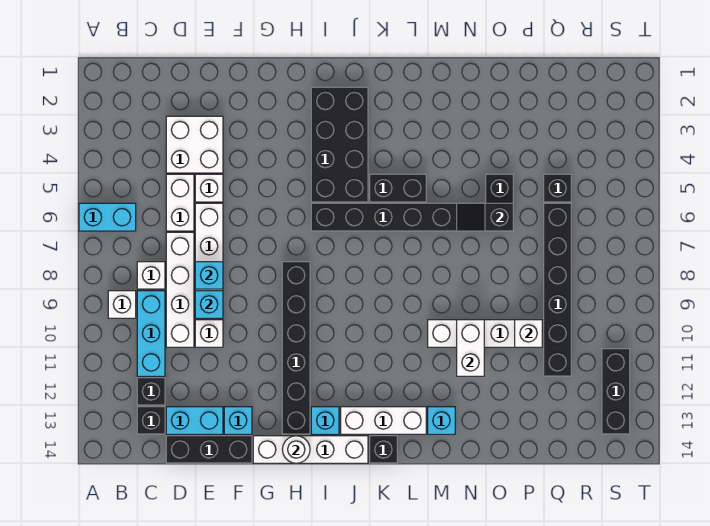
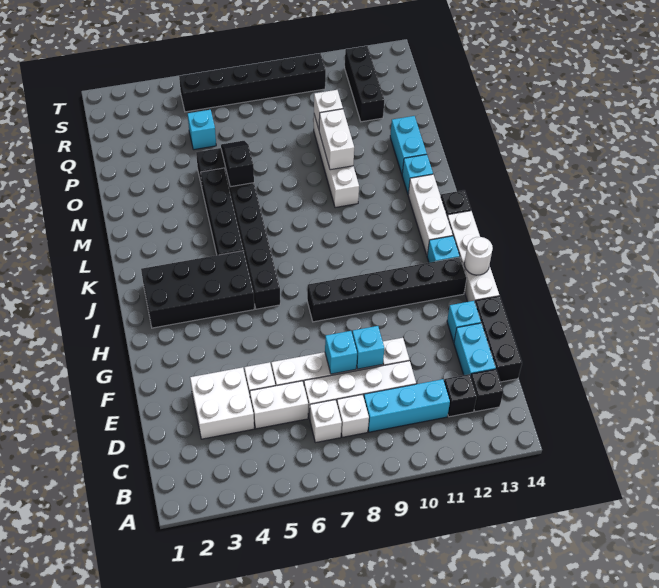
cyan brick A6:B6 level 1 -> cyan brick N13:O13 level 1
white brick B9 level 1 -> white brick C7 level 1
black brick K5:L5 level 1 -> black brick K5:N5 level 1
black slope N6:O6 level 2 top O -> black slope N6:O6 level 2 top N
white brick N10:N11 level 2 -> white brick N10:O10 level 2
black brick Q5 level 1 -> cyan brick Q5 level 1
black brick Q6:Q11 level 1 -> black brick S5:S10 level 1
black brick S11:S13 level 1 -> black brick Q12:S12 level 1

